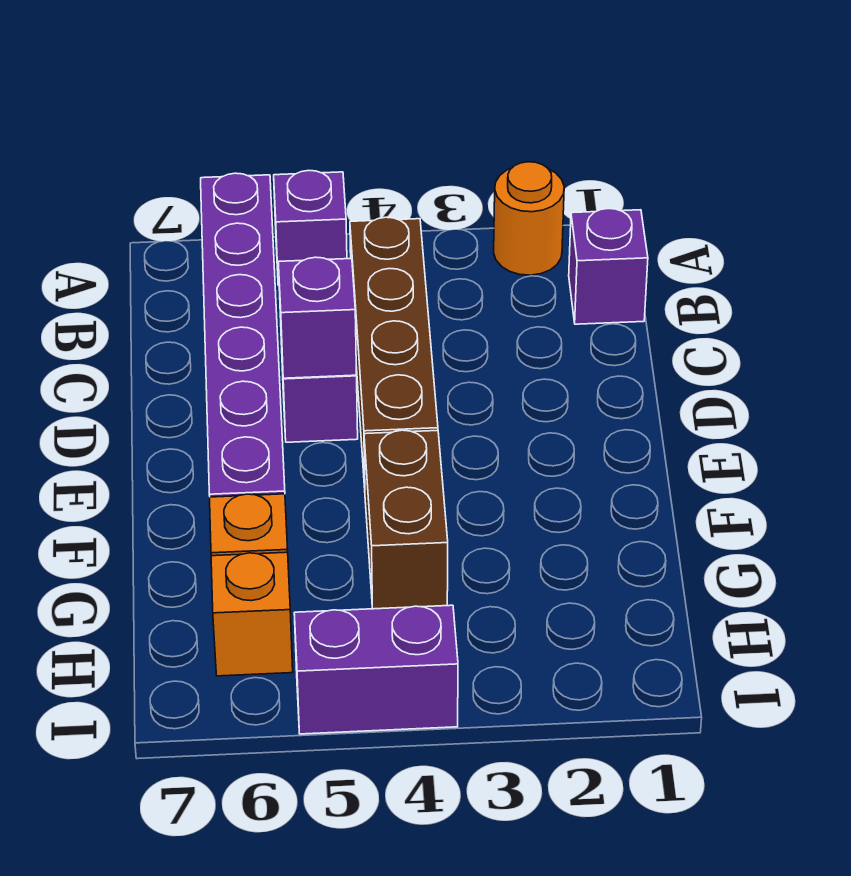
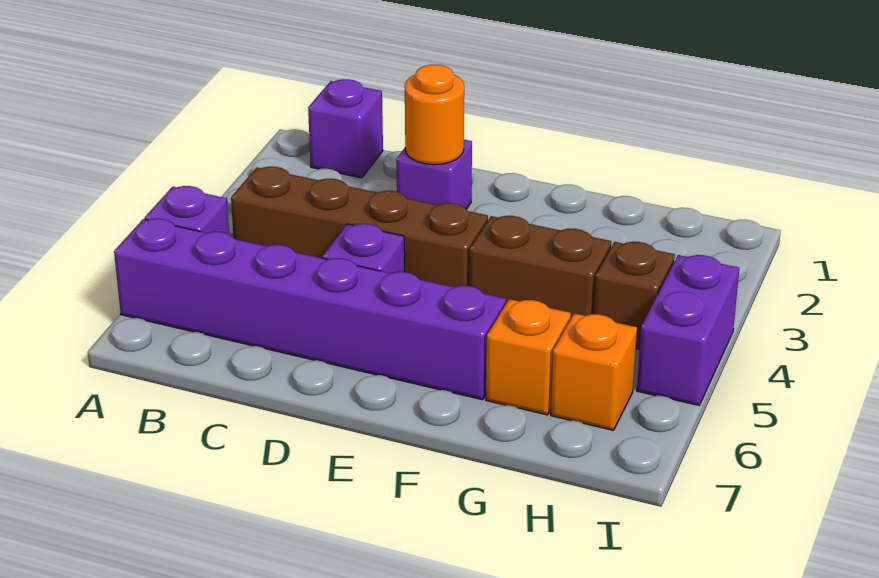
orange round brick A2 level 1 -> orange round brick D2 level 2
purple brick D5 level 2 -> purple brick D2 level 1
none -> brown brick H4 level 1

